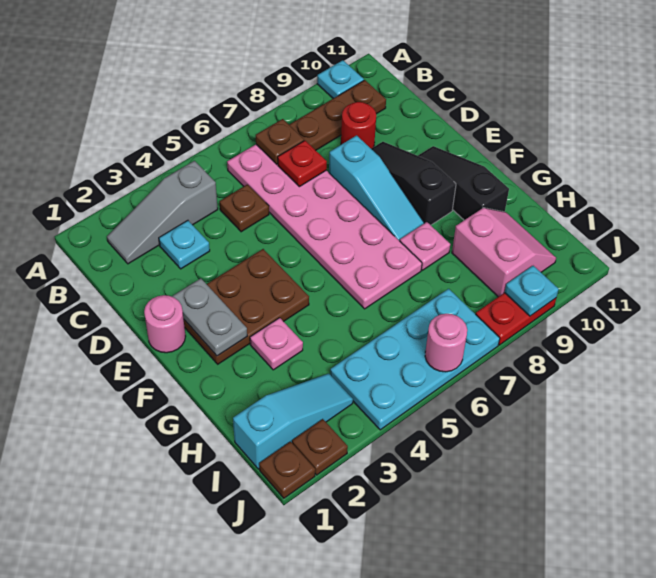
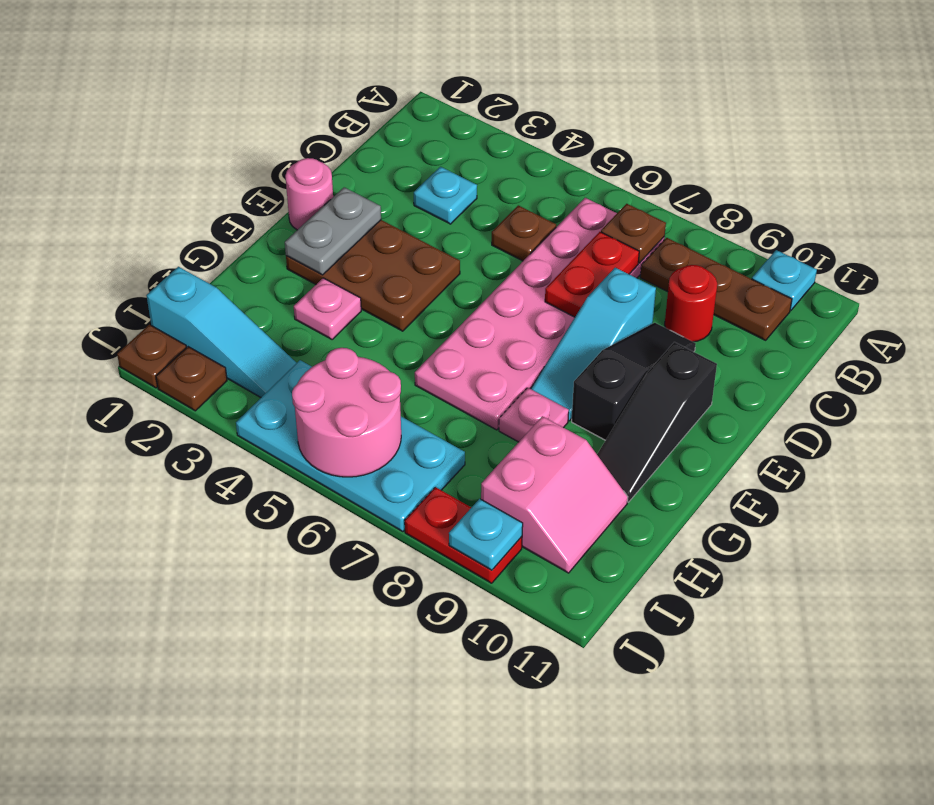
grey slope B2:B4 level 1 top 4 -> none
red plate C7 level 2 -> red plate C7:D7 level 2
black slope E10:G10 level 1 top G -> black slope E10:G10 level 1 top E
pink round brick J6 level 2 -> pink round brick I5:J6 level 2

